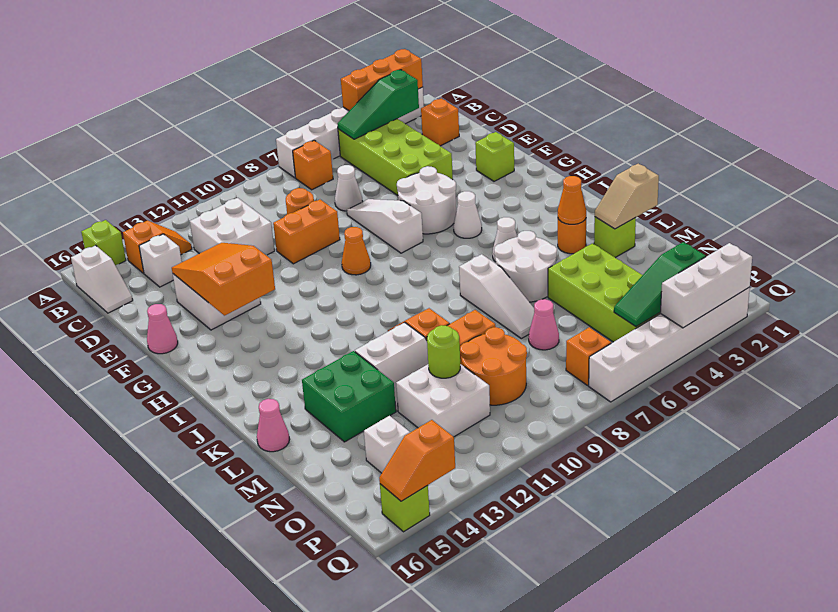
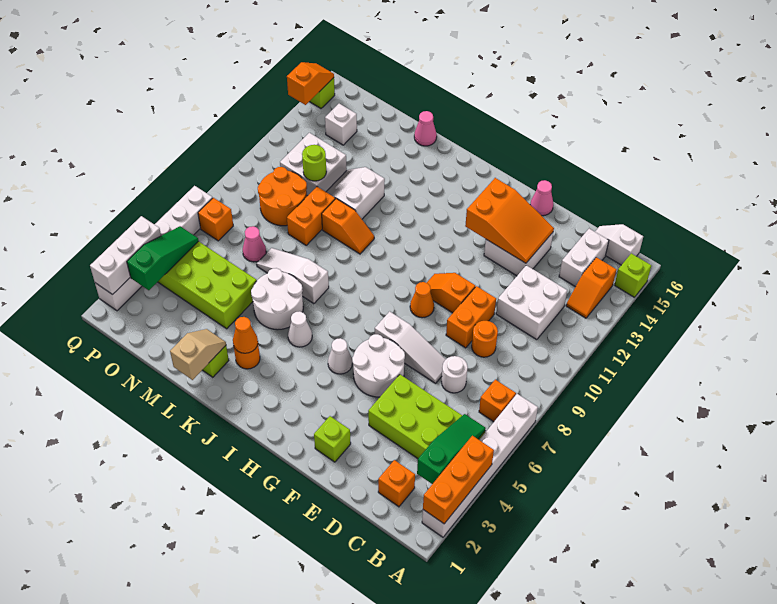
white brick C14 level 1 -> white brick C14:C15 level 1
white cone D7 level 1 -> white round brick D7 level 1
none -> orange slope F10:G10 level 1 top F
green brick L13:M14 level 1 -> none

